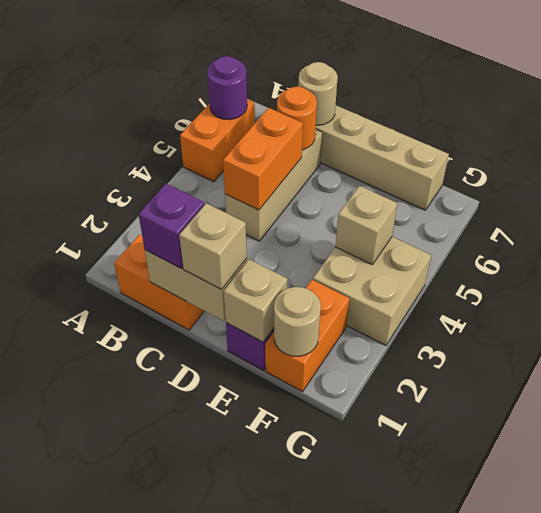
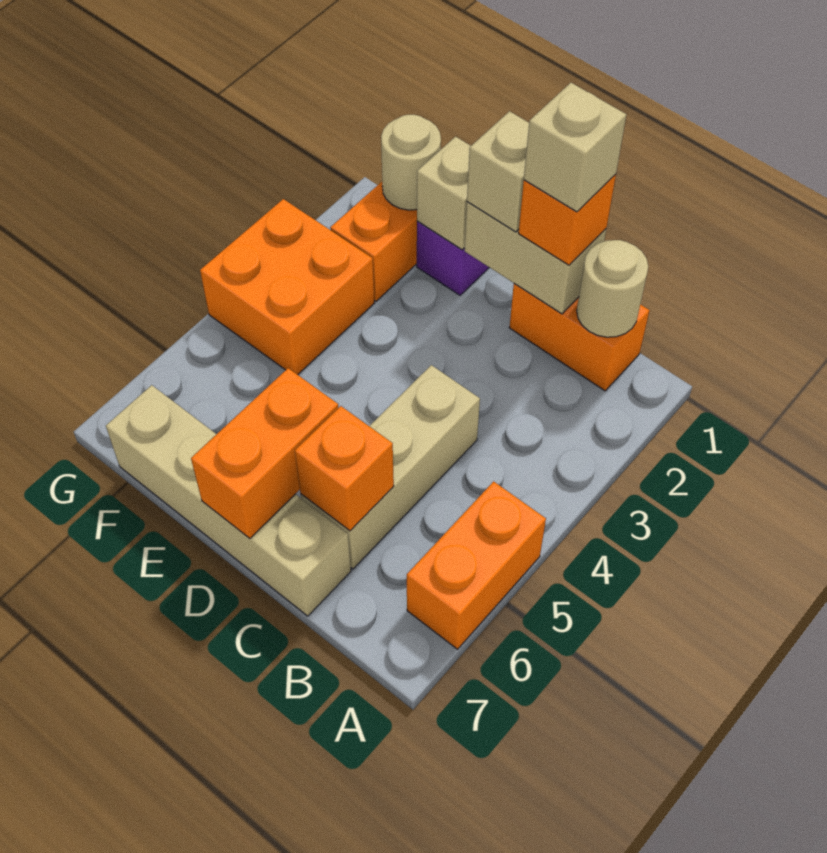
purple round brick A6 level 2 -> none
purple brick C1 level 3 -> orange brick C1 level 3
orange brick C4:C5 level 2 -> orange brick D6:D7 level 2
orange round brick C6 level 2 -> orange brick C6 level 2
tan round brick C7 level 2 -> tan round brick B1 level 2
tan brick F3:G4 level 1 -> orange brick F3:G4 level 1
tan brick F4 level 2 -> tan brick C1 level 4

